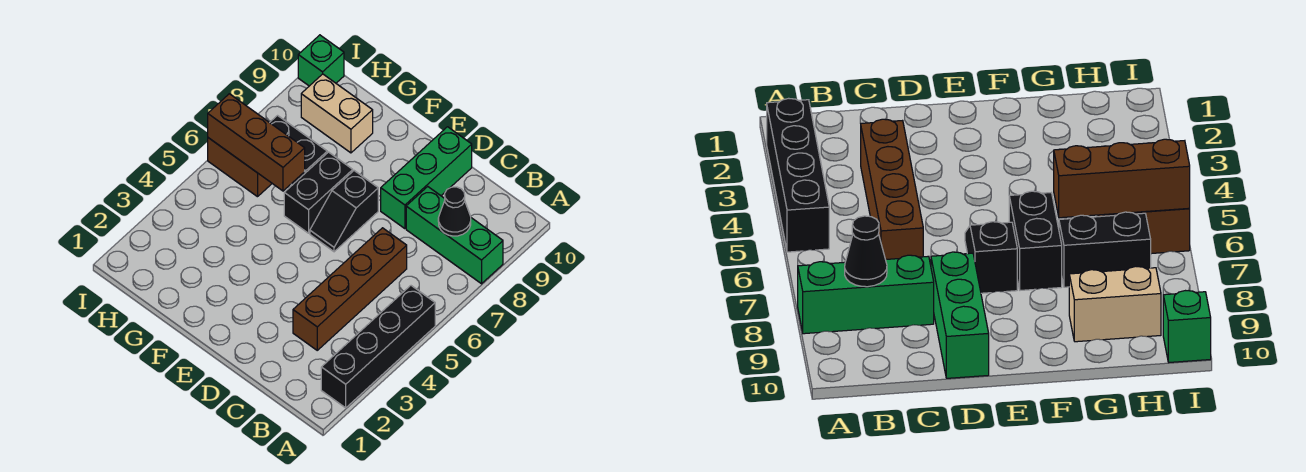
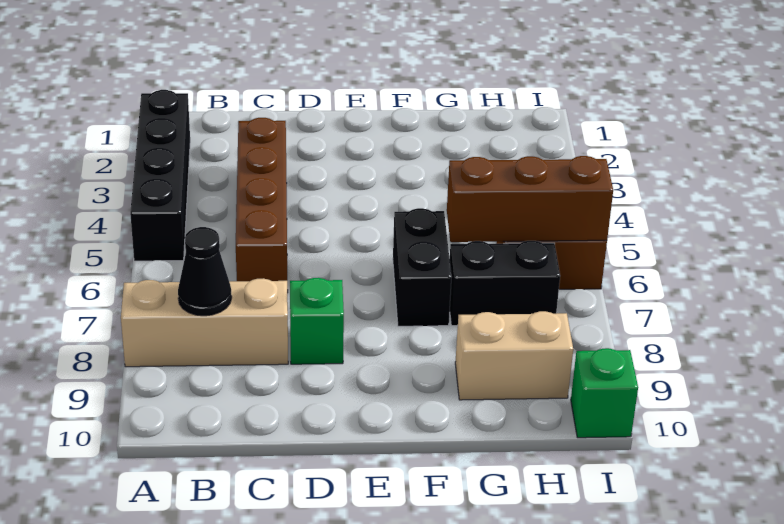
green brick A8:C8 level 1 -> tan brick A8:C8 level 1
green brick D8:D10 level 1 -> green brick D8 level 1
black slope E6:E7 level 1 top 7 -> none

